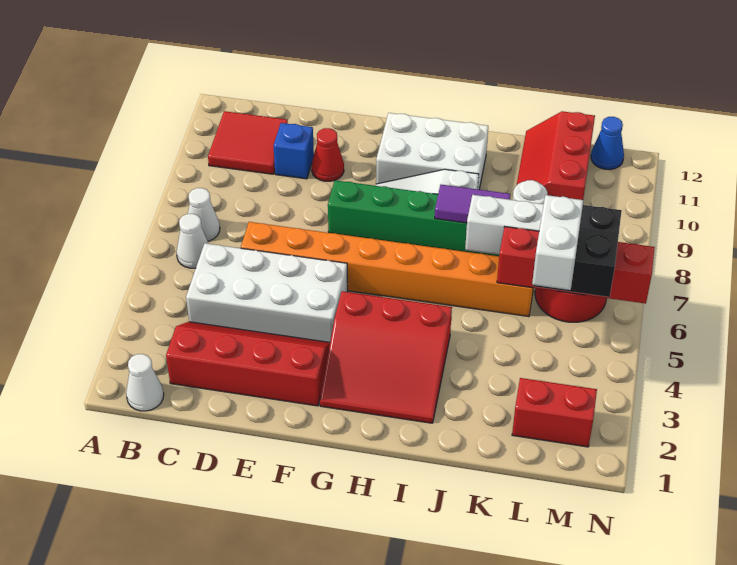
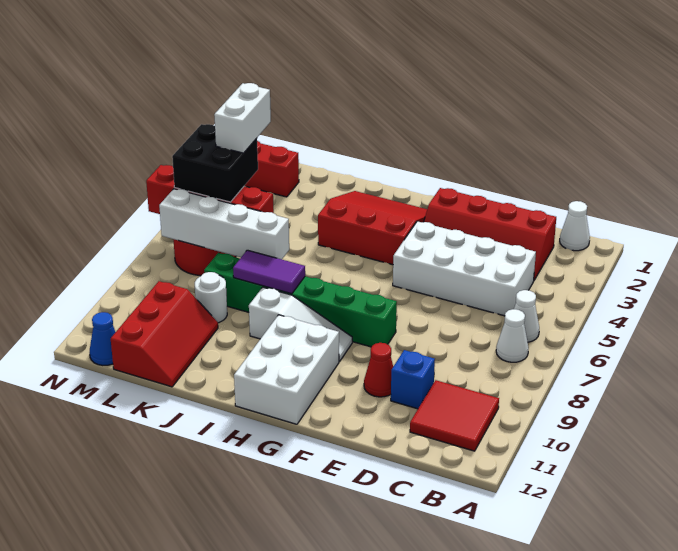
orange brick D6:K6 level 1 -> none
white brick G10:I11 level 1 -> white brick G10:H12 level 1

